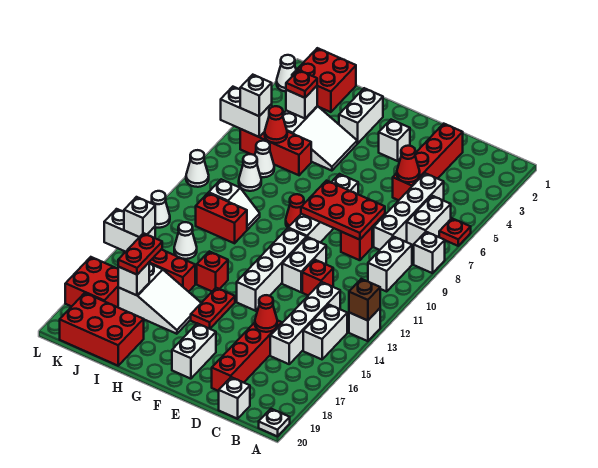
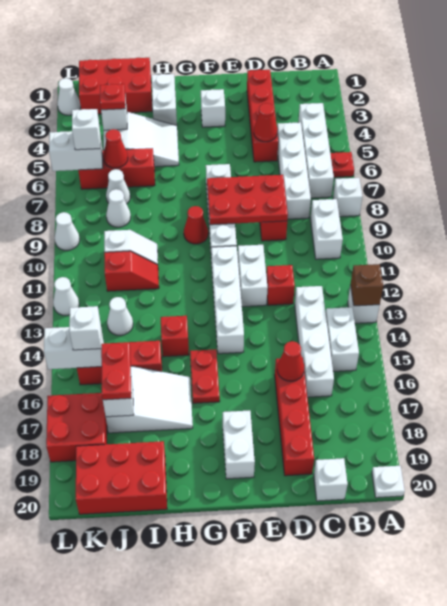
white brick B6:B7 level 1 -> white brick B4:B7 level 1
red brick I11:J11 level 1 -> red slope I11:J11 level 1 top J
red brick J1:K2 level 1 -> red brick I1:K2 level 1

